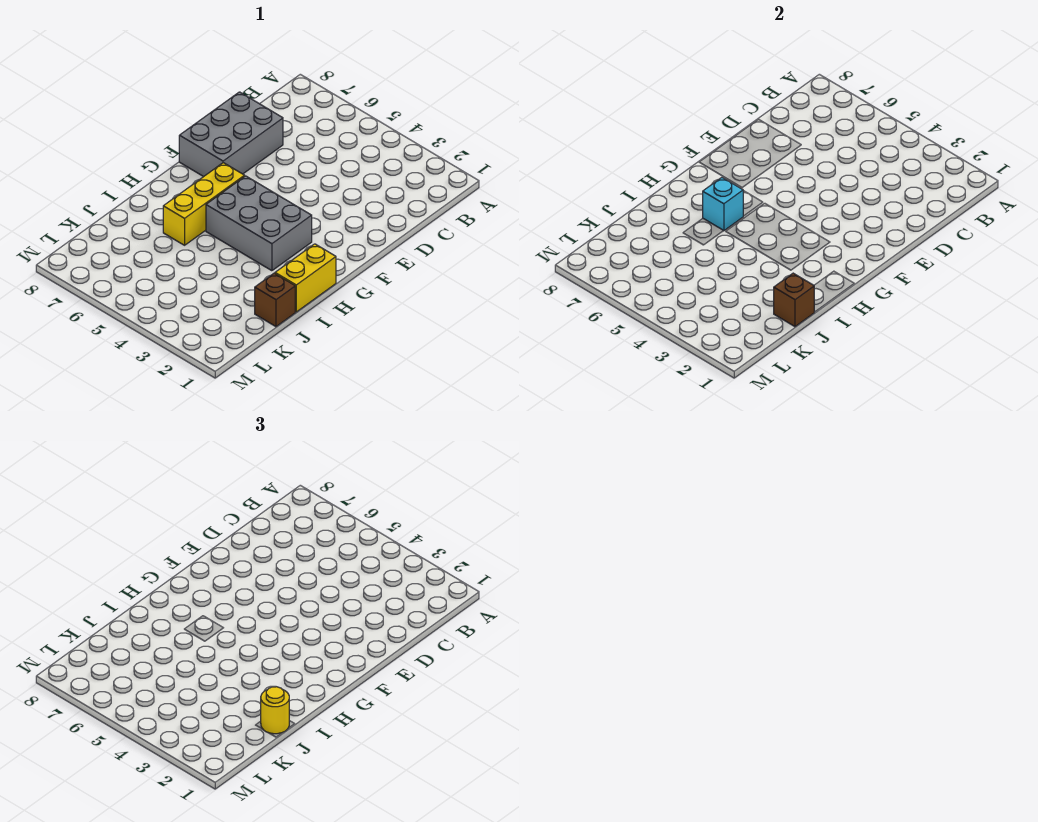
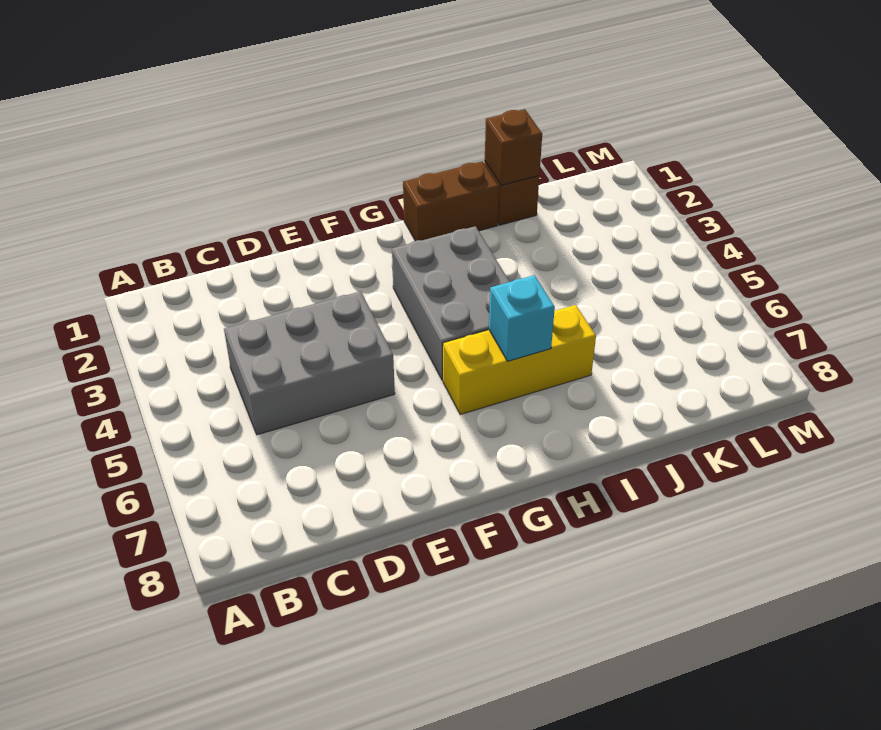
grey brick D7:F8 level 1 -> grey brick C4:E5 level 1
yellow brick H1:I1 level 1 -> brown brick H1:I1 level 1
yellow round brick J1 level 3 -> none

